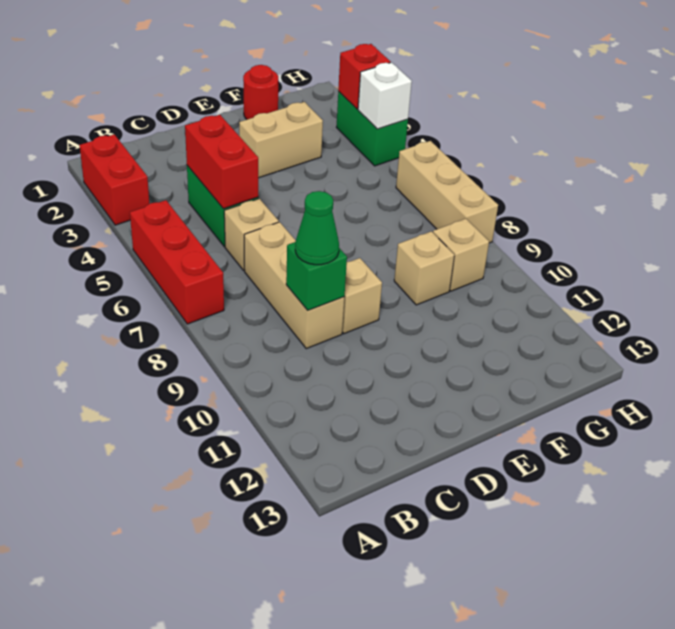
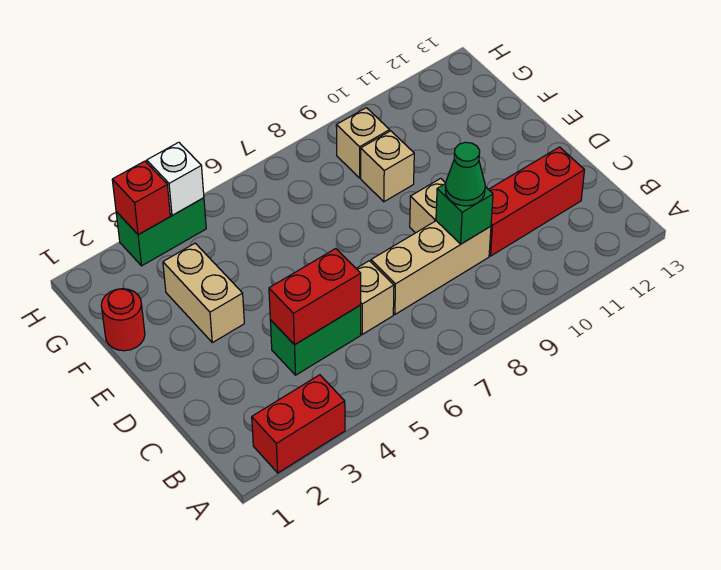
red brick A5:A7 level 1 -> red brick C10:C12 level 1
tan brick H6:H8 level 1 -> none

